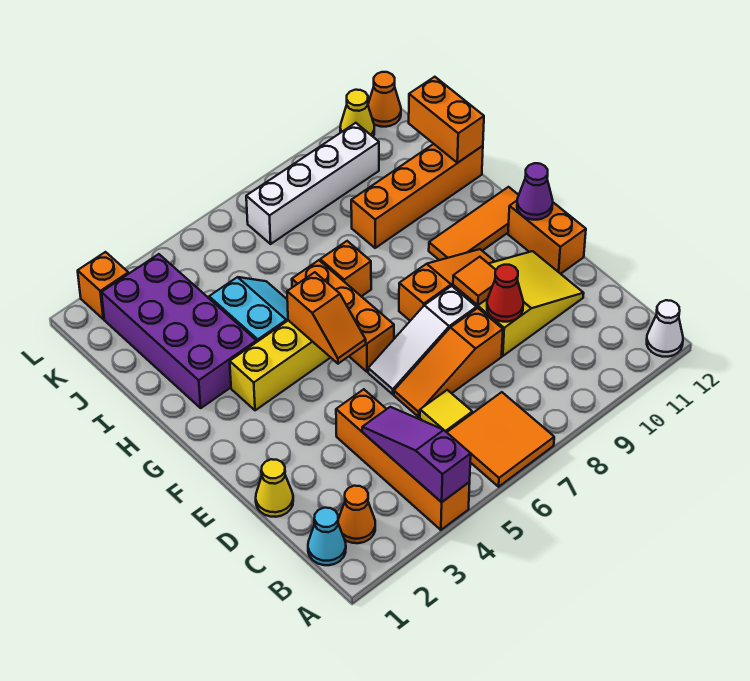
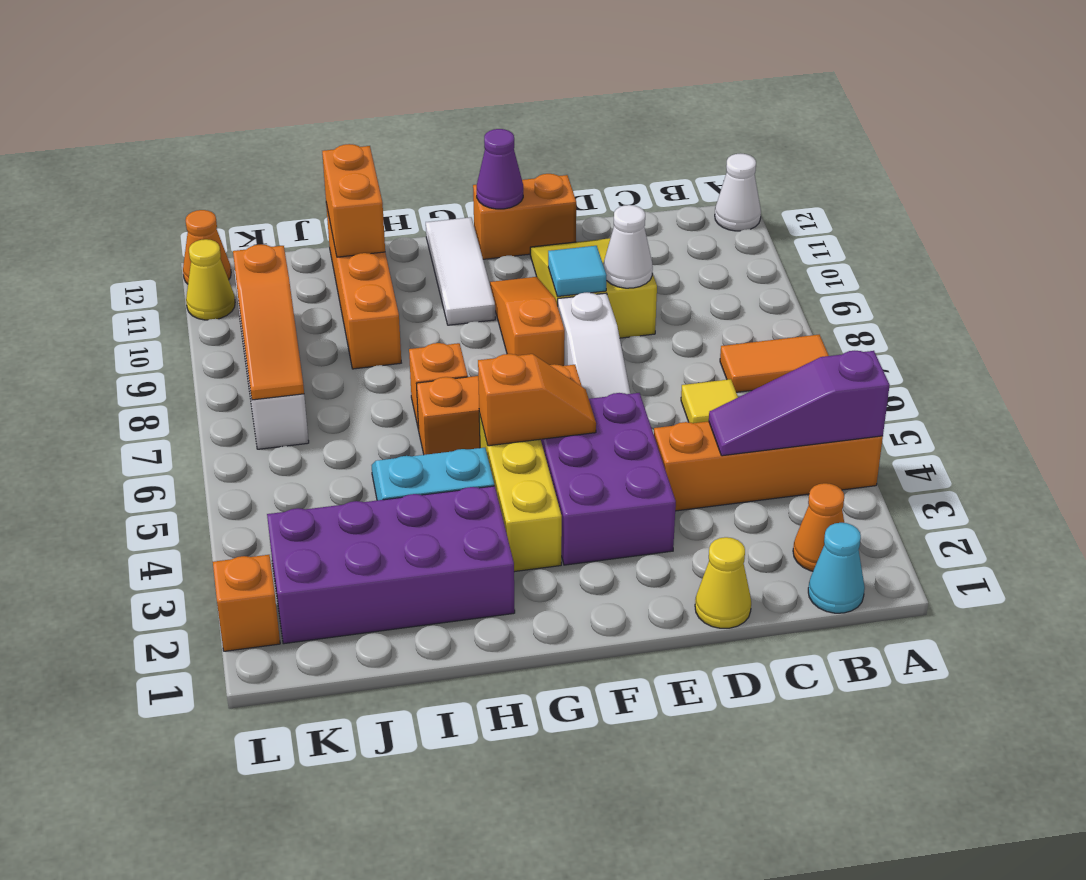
orange tile A6:B7 level 1 -> orange tile A7:B7 level 1
orange slope D6:D8 level 1 top 8 -> orange slope K7:K9 level 2 top 9
red cone D9 level 2 -> white cone D9 level 2
none -> purple brick E3:F5 level 1
orange tile E9 level 2 -> cyan tile E9 level 2
orange tile G10:G12 level 1 -> white tile G10:G12 level 1
orange brick I12:J12 level 2 -> orange brick I11:I12 level 2

